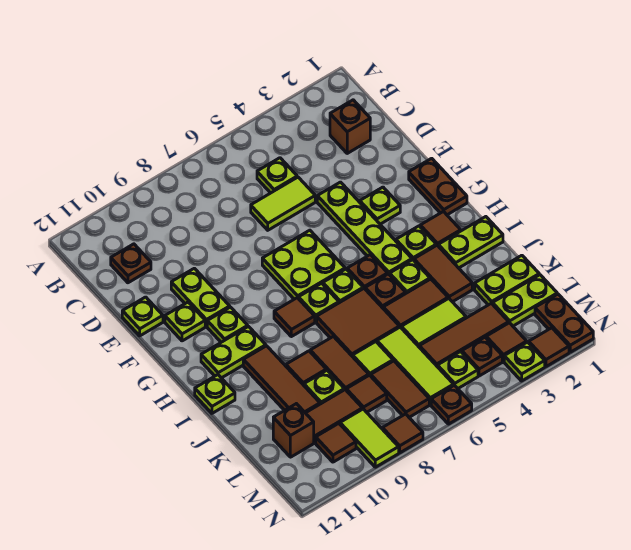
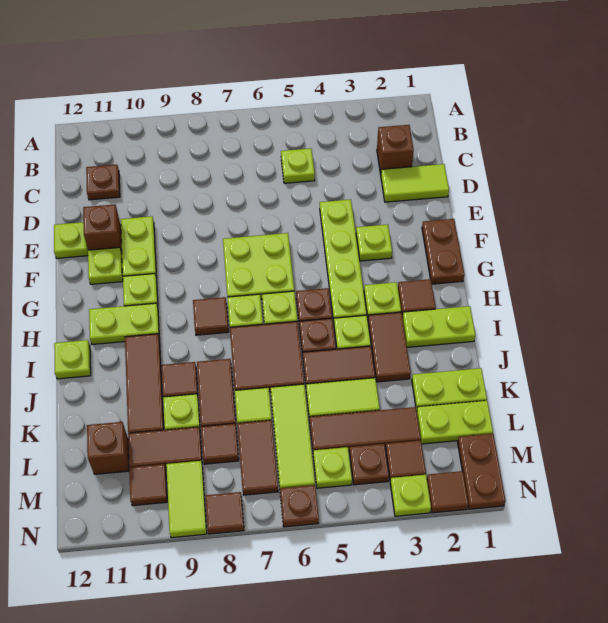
lime tile D5:D6 level 1 -> lime tile D1:D2 level 1
none -> brown brick E11 level 1

